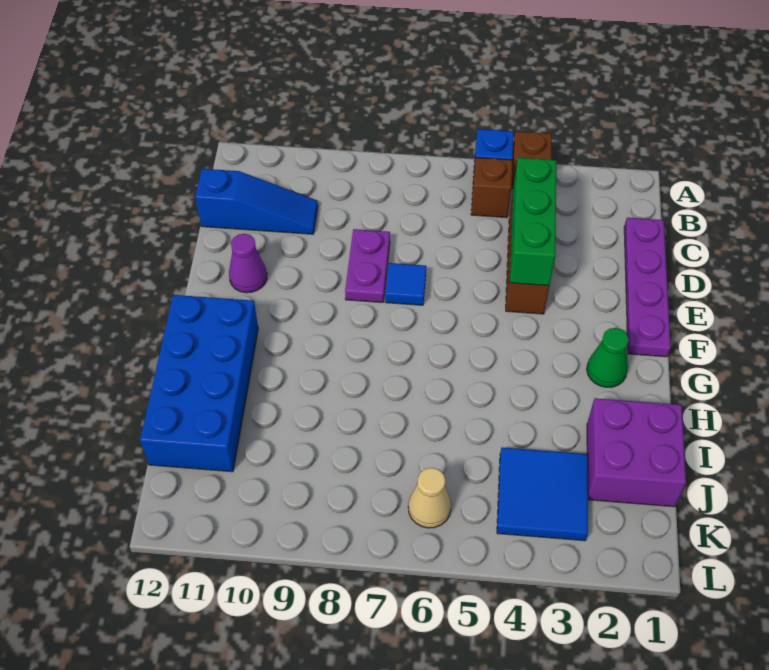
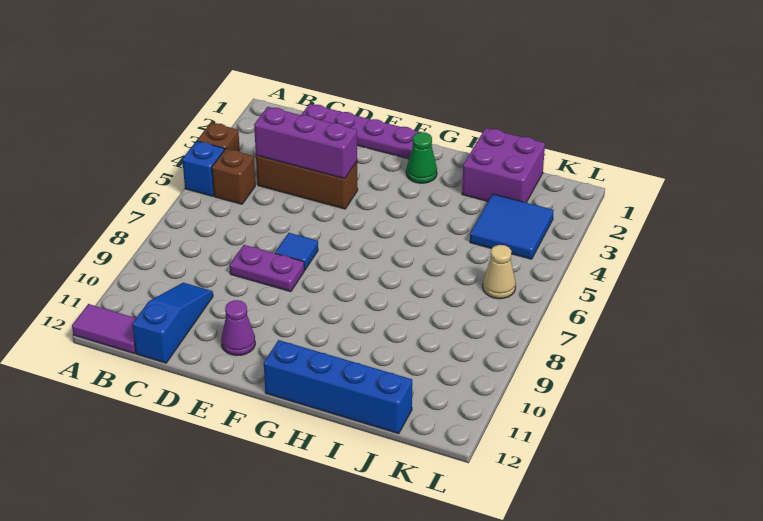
none -> purple tile A12:B12 level 1
green brick C4:E4 level 2 -> purple brick C4:E4 level 2
blue brick G11:J12 level 1 -> blue brick G12:J12 level 1

